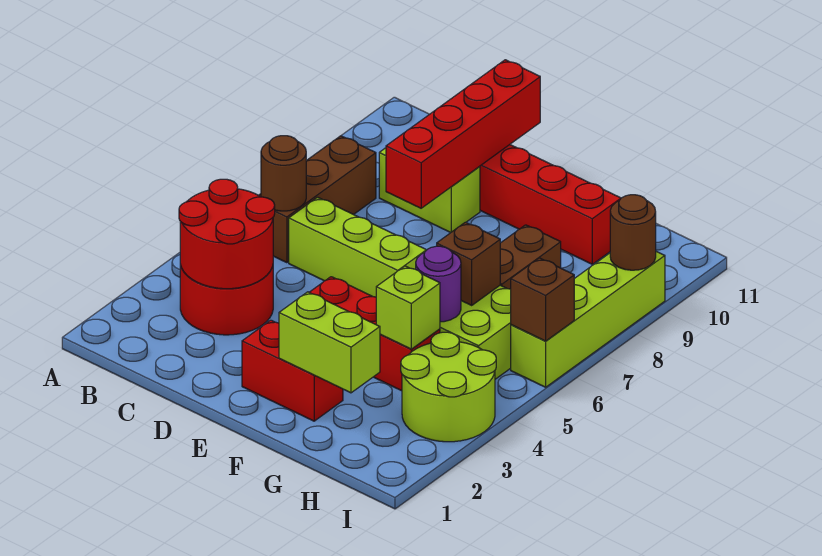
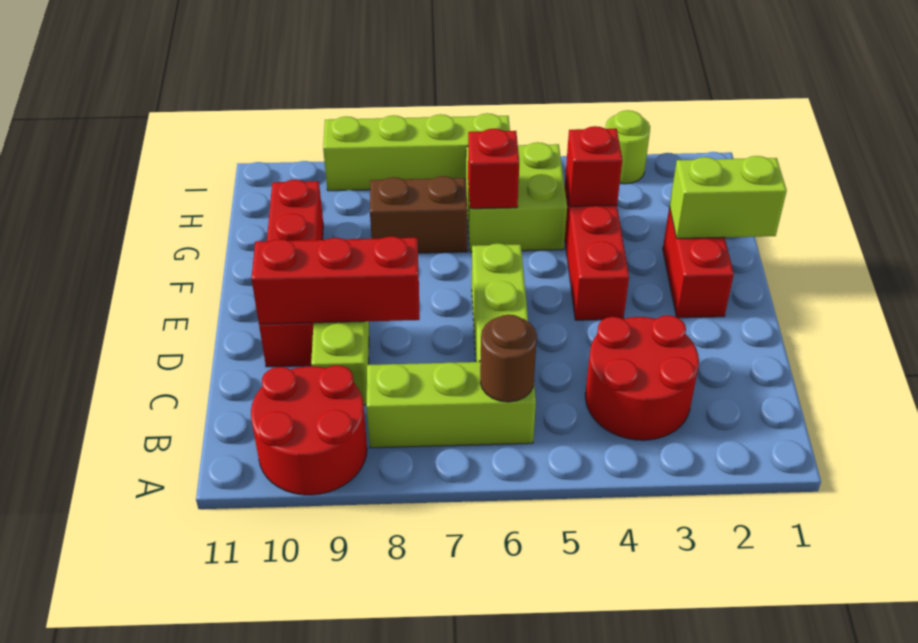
red round brick B3:C4 level 2 -> red round brick A9:B10 level 1
brown brick B6:B8 level 1 -> lime brick B6:B8 level 1
red brick D8:D11 level 2 -> red brick D8:D10 level 2
lime brick F2:G2 level 2 -> lime brick F1:F2 level 2
lime brick G4 level 2 -> red brick G4 level 2
purple round brick G5 level 2 -> none
brown brick G6 level 2 -> red brick G6 level 2
lime round brick H3:I4 level 1 -> lime round brick I3 level 1
brown brick I6 level 2 -> none
brown round brick I9 level 2 -> none

